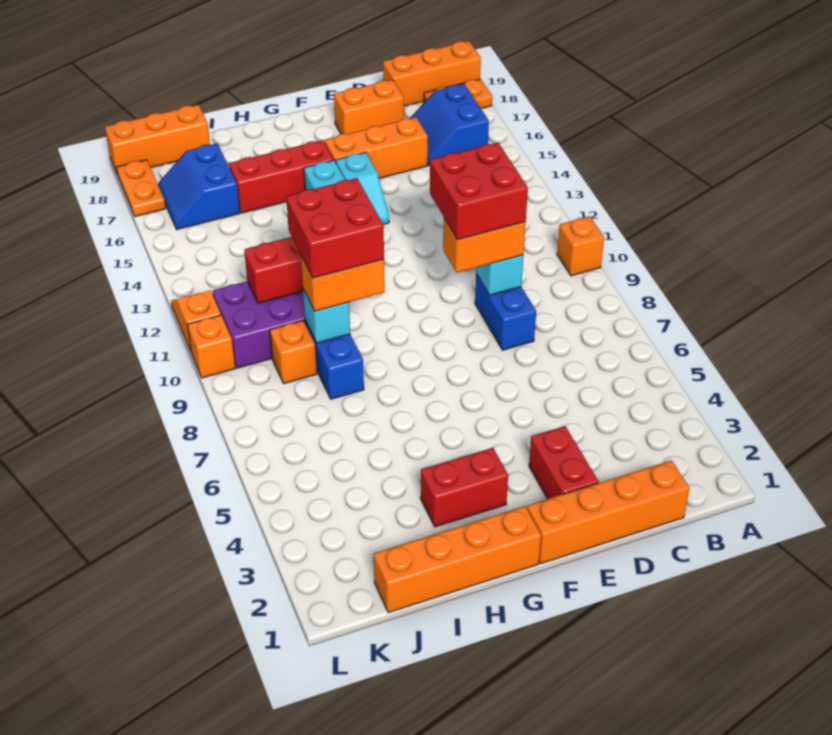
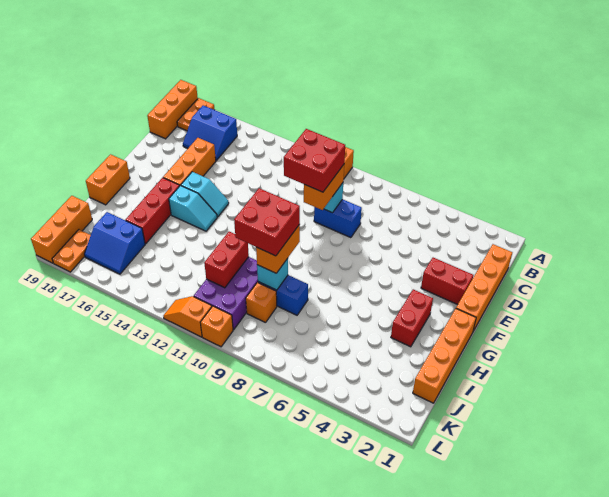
orange brick D18:E18 level 1 -> orange brick G19:H19 level 1
orange plate L17:L18 level 1 -> orange plate K18:L18 level 1

